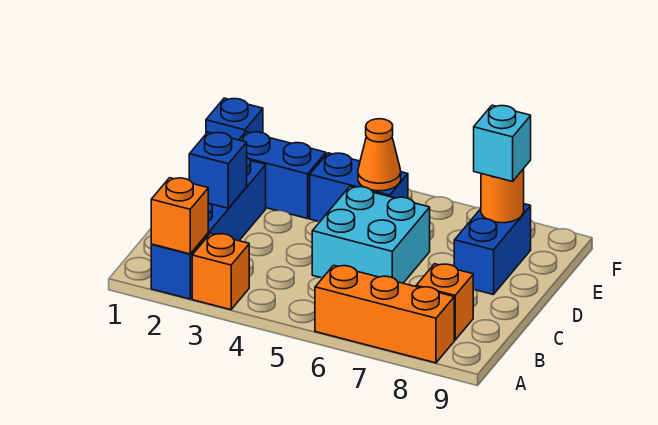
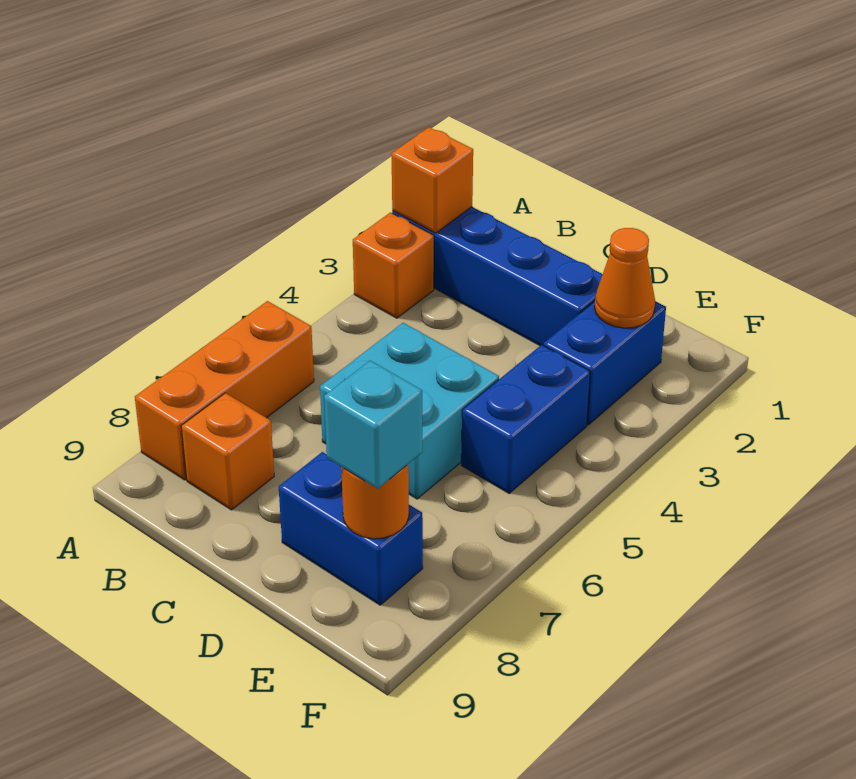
blue brick C2 level 2 -> none
orange cone E5 level 2 -> orange cone E2 level 2
blue brick F1 level 1 -> none

